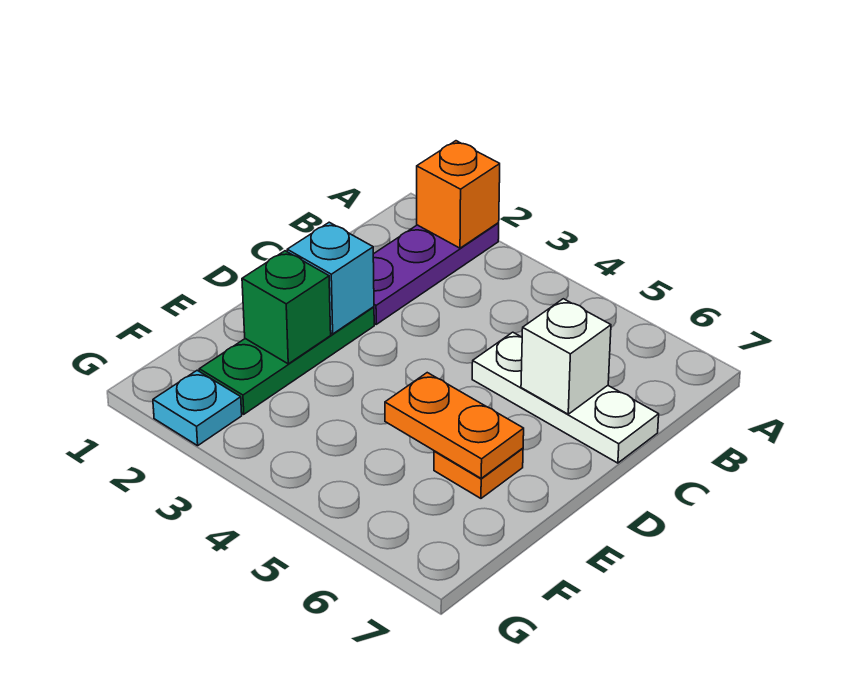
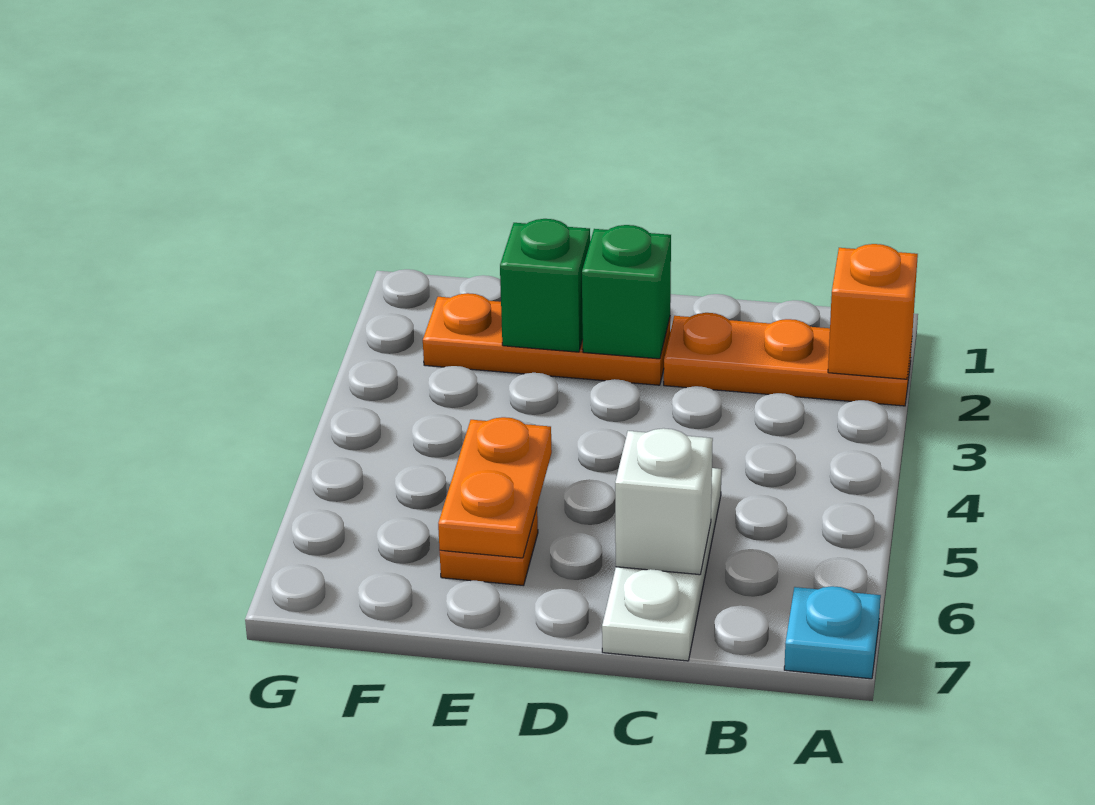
purple plate A2:C2 level 1 -> orange plate A2:C2 level 1
green plate D2:F2 level 1 -> orange plate D2:F2 level 1
cyan brick D2 level 2 -> green brick D2 level 2
cyan plate G2 level 1 -> cyan plate A7 level 1

